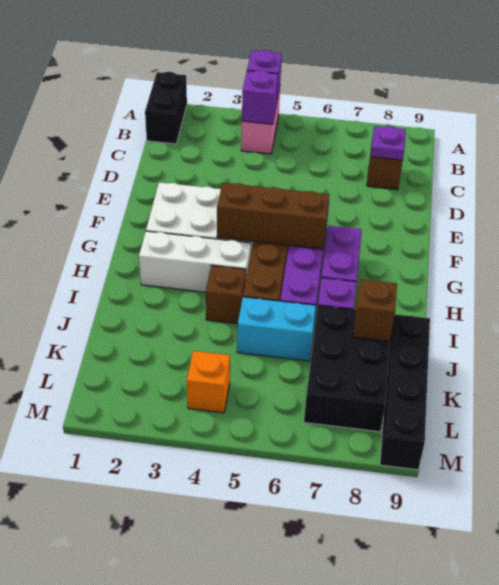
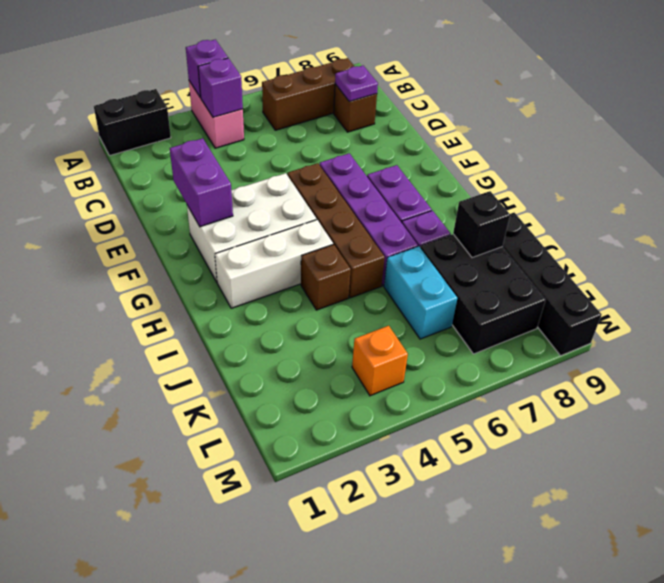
black brick A1:B1 level 1 -> black brick A1:A2 level 1
none -> purple brick E2:F2 level 2
brown brick G4:G6 level 2 -> brown brick B6:B8 level 1
cyan brick J5:J6 level 1 -> cyan brick J6:K6 level 1
brown brick J8 level 2 -> black brick J8 level 2

